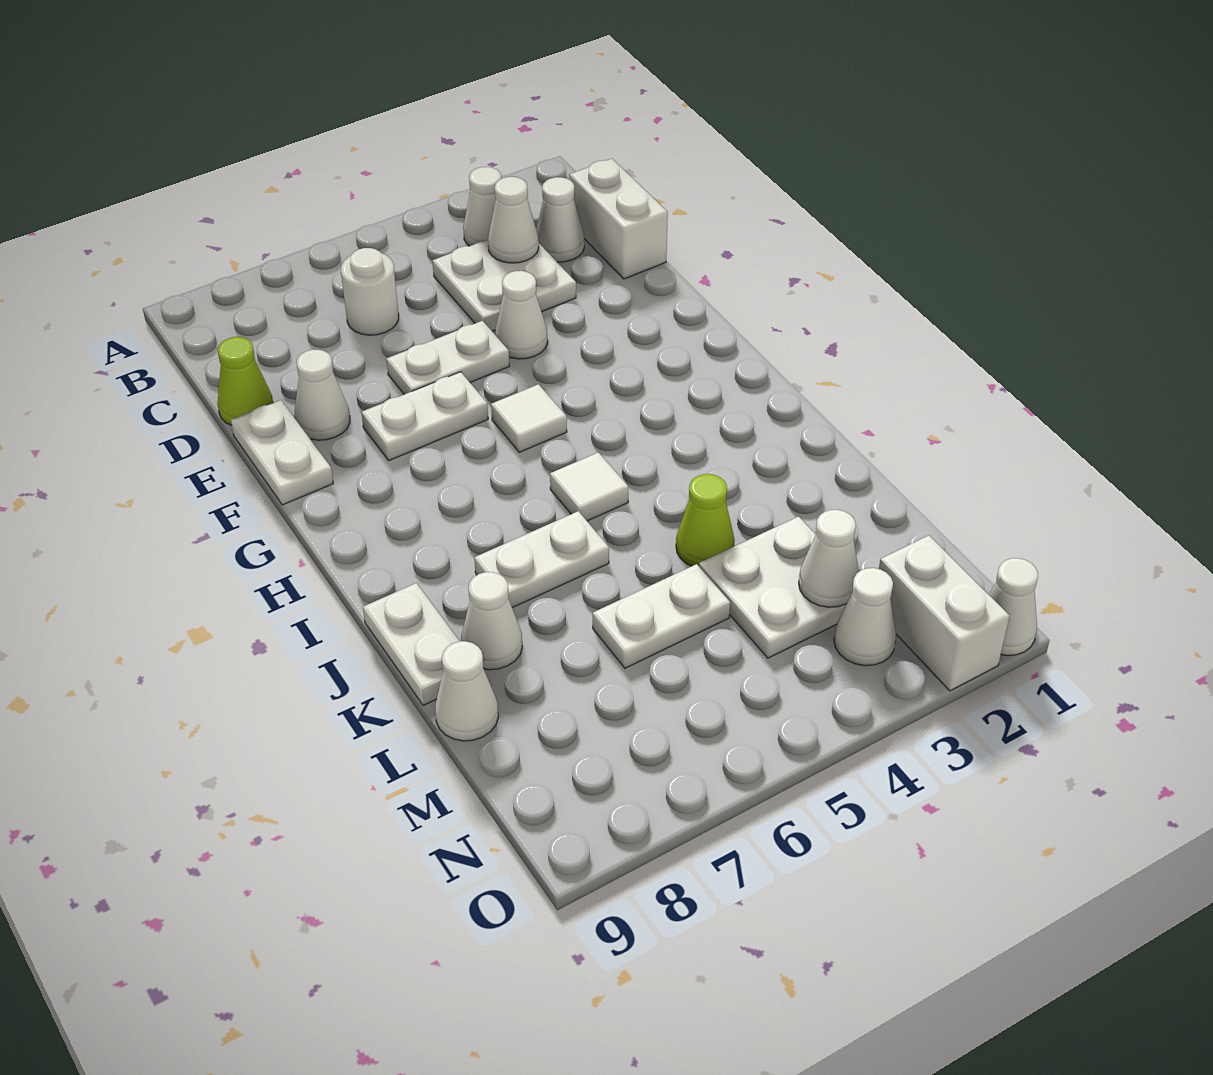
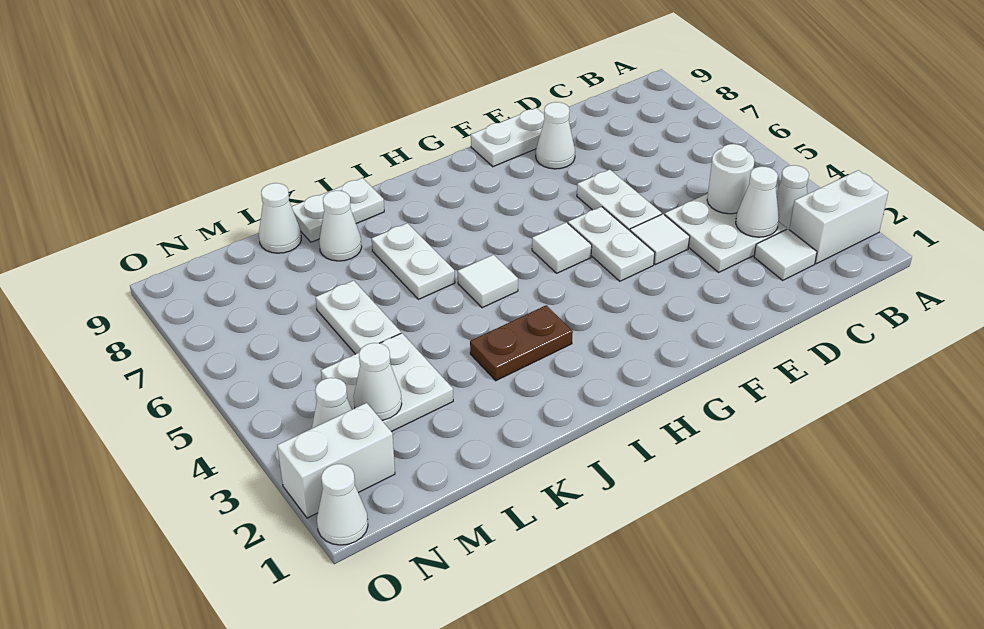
white brick C1:D1 level 1 -> white brick A2:B2 level 1
white cone C2 level 1 -> white tile C2 level 1
white round brick C6 level 1 -> white round brick C4 level 2
lime cone D9 level 1 -> none
white cone E4 level 1 -> white tile E4 level 1
white plate F6:F7 level 1 -> white plate F4:F5 level 1
none -> brown plate I3:J3 level 1
lime cone K4 level 1 -> none

